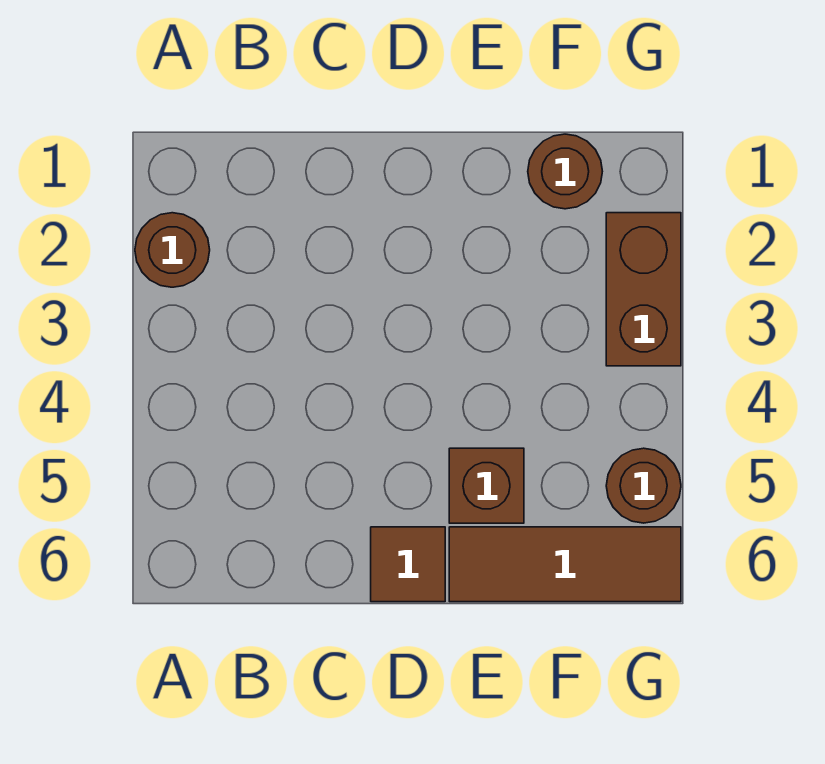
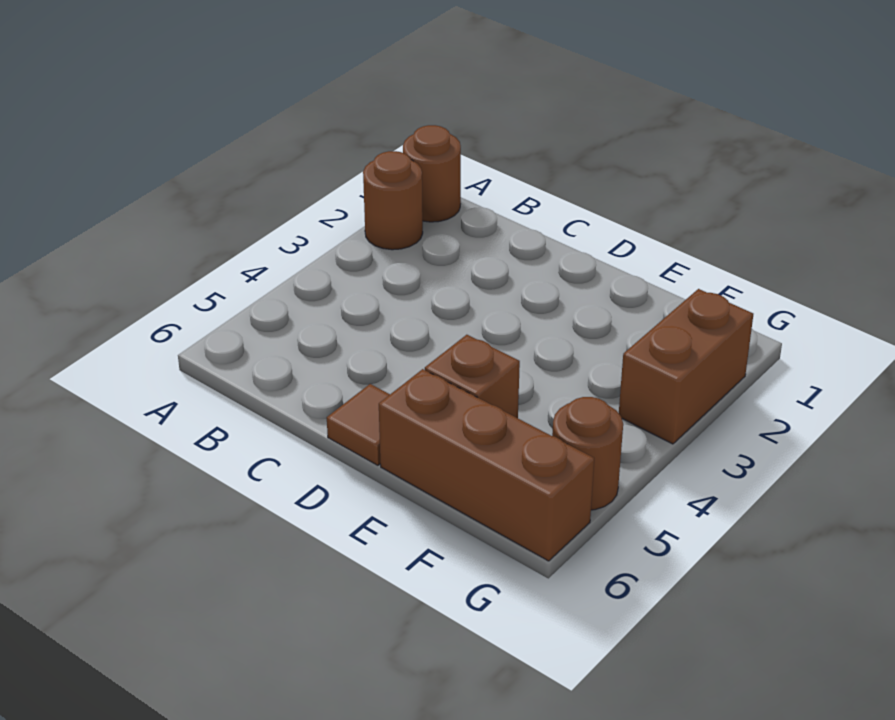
brown tile E6:G6 level 1 -> brown brick E6:G6 level 1
brown round brick F1 level 1 -> brown round brick A1 level 1

